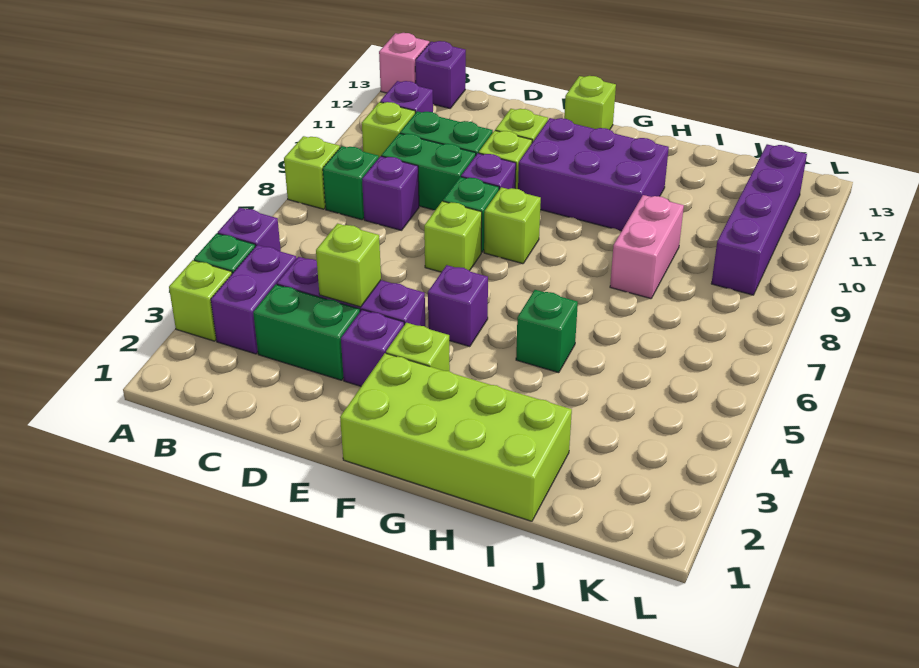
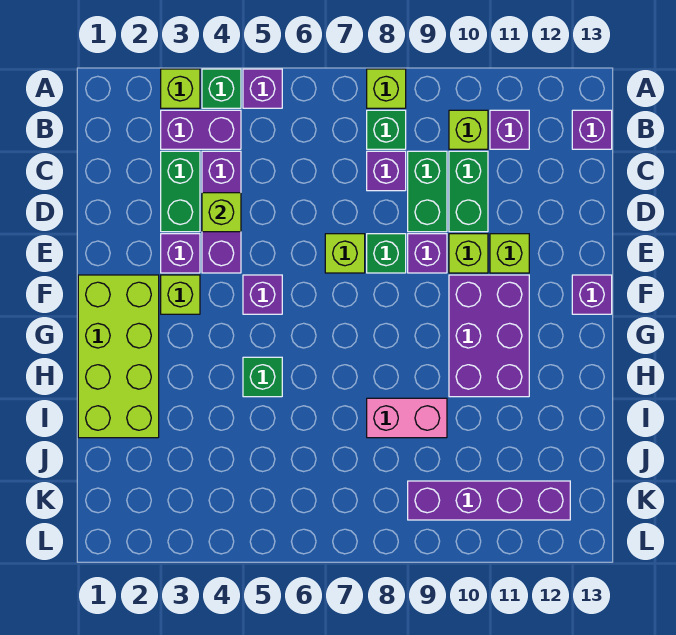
pink brick A13 level 1 -> none
lime brick F8 level 1 -> none
lime brick F13 level 1 -> purple brick F13 level 1

